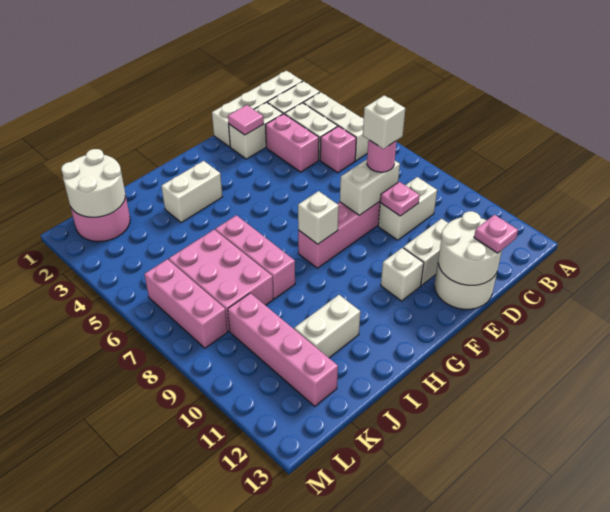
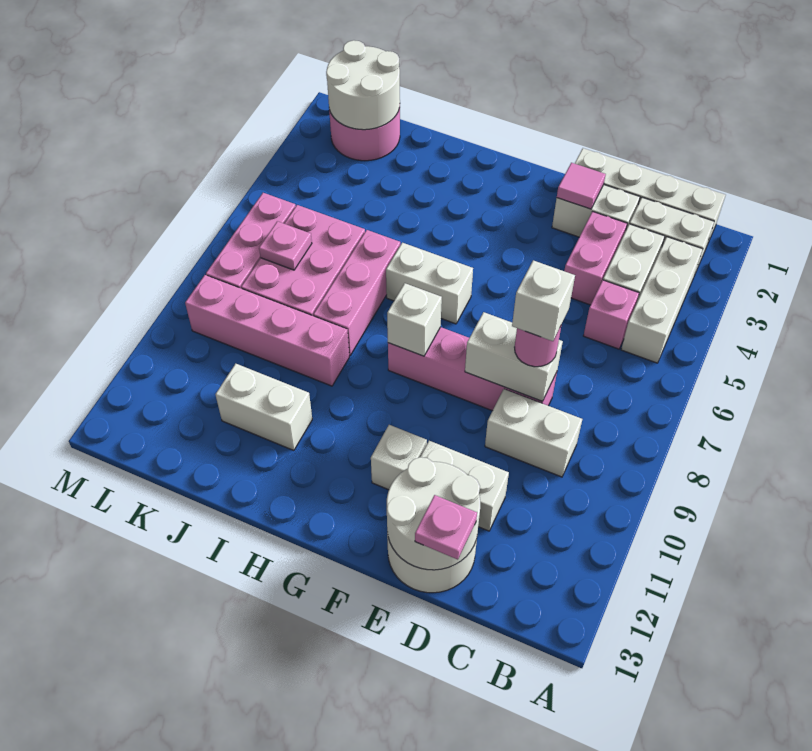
pink plate D9 level 2 -> pink plate K7 level 2
white brick H3:I3 level 1 -> white brick G6:H6 level 1
pink brick K9:K12 level 1 -> pink brick I9:L9 level 1

